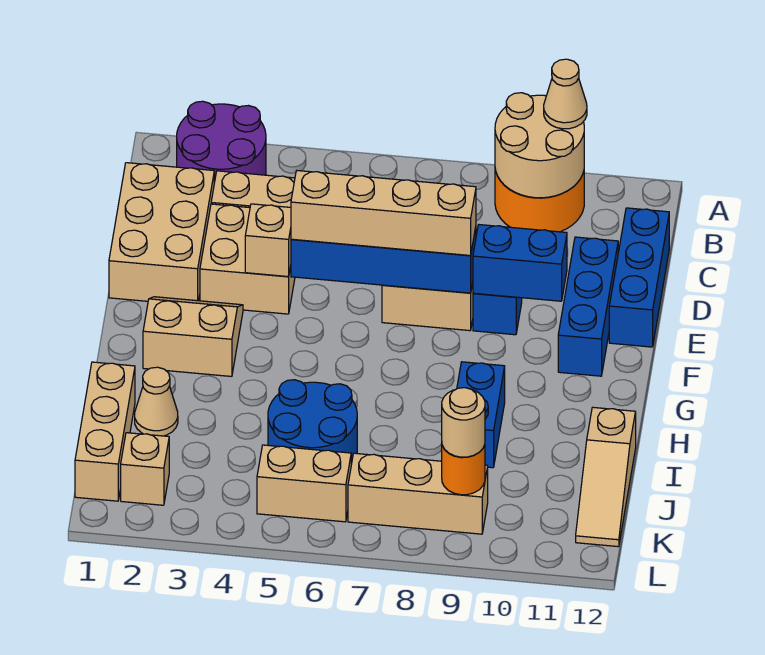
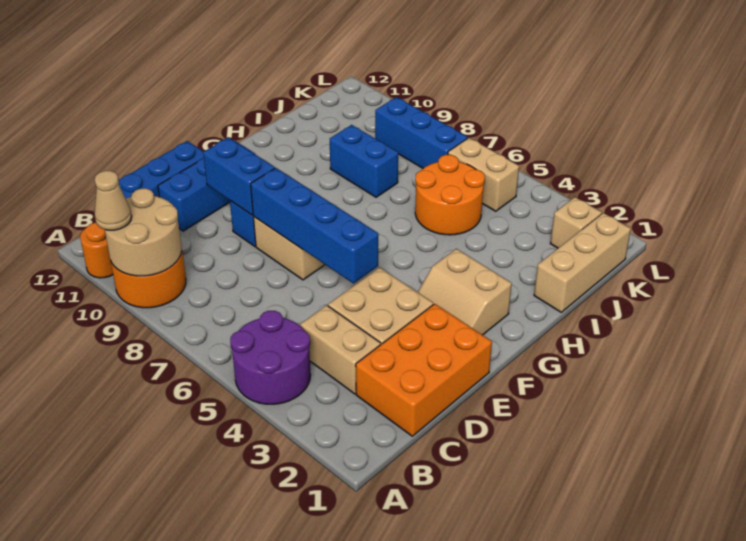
purple round brick A2:B3 level 1 -> purple round brick A4:B5 level 1
tan brick C1:E2 level 1 -> orange brick C1:E2 level 1
tan brick E4 level 2 -> none
tan brick E5:E8 level 3 -> none
blue brick H9:I9 level 1 -> blue brick I8:I9 level 1
tan cone I2 level 1 -> none
blue round brick I5:J6 level 1 -> orange round brick I5:J6 level 1
tan slope I12:K12 level 1 top I -> none
tan brick K7:K9 level 1 -> blue brick K7:K9 level 1
orange round brick K9 level 2 -> orange round brick A11 level 1
tan round brick K9 level 3 -> none

